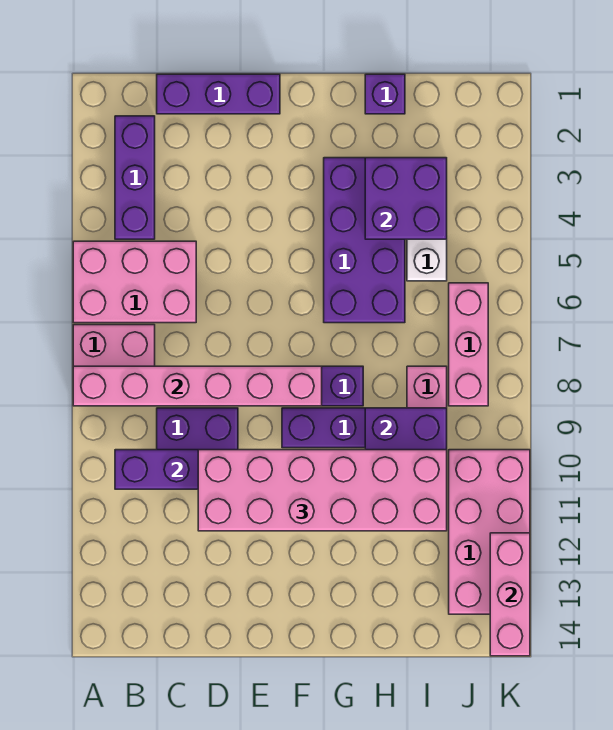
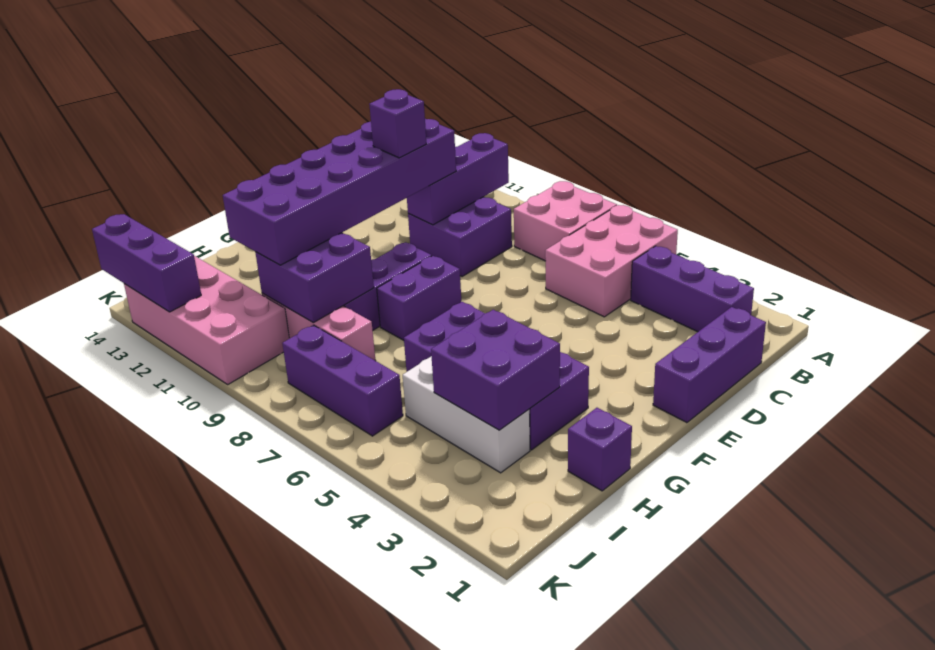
pink brick A8:F8 level 2 -> none
pink brick D10:I11 level 3 -> purple brick D10:I11 level 3
none -> purple brick E10 level 4
pink brick J6:J8 level 1 -> purple brick J6:J8 level 1
pink brick K12:K14 level 2 -> purple brick K12:K14 level 2

